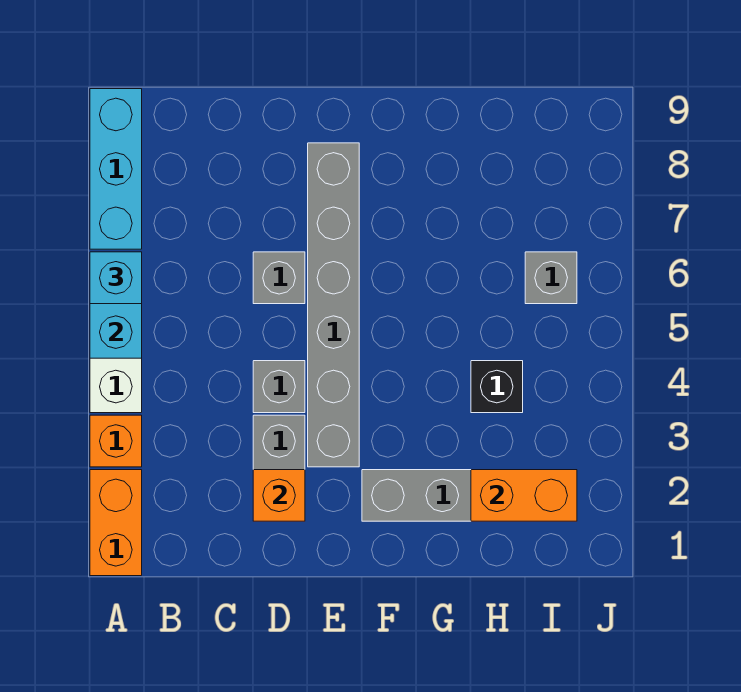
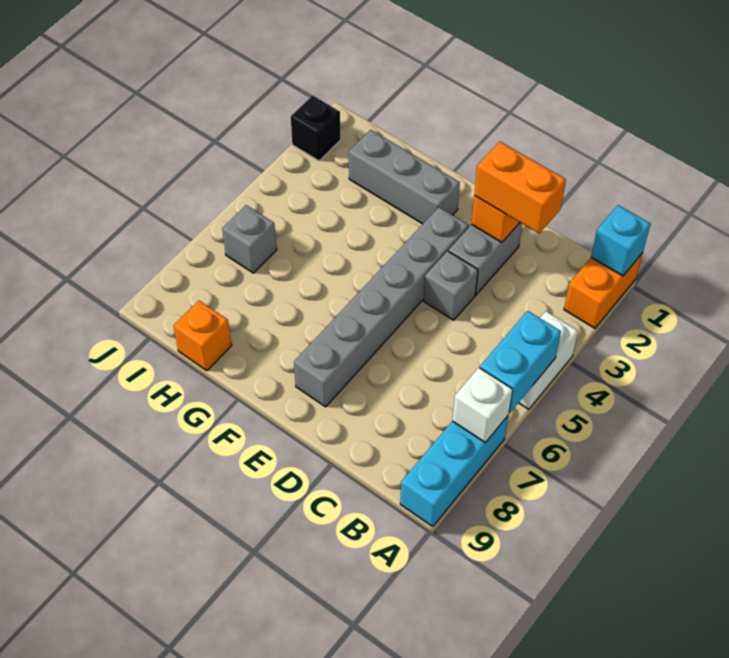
orange brick A3 level 1 -> orange brick H9 level 1
cyan brick A6 level 3 -> cyan brick A1 level 2
none -> white brick A7 level 2
grey brick D6 level 1 -> none
orange brick H2:I2 level 2 -> orange brick C2:D2 level 3
black brick H4 level 1 -> black brick J2 level 1

